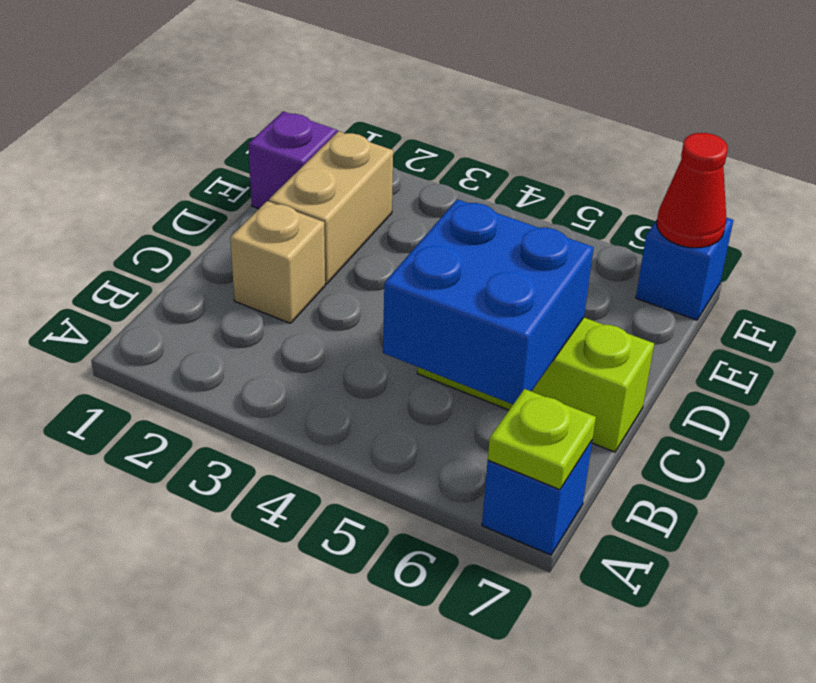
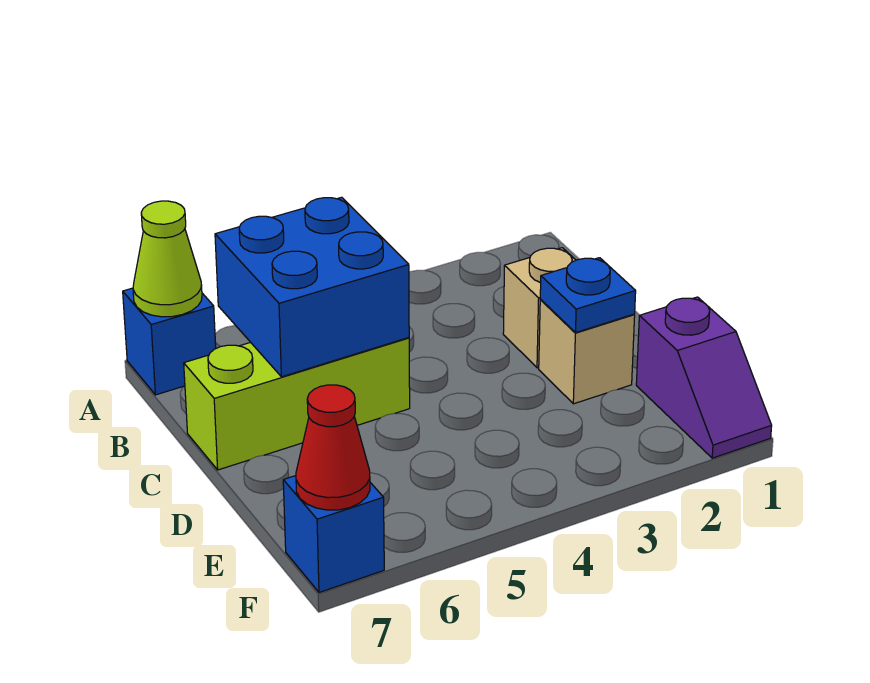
lime plate A7 level 2 -> lime cone A7 level 2
tan brick D2:E2 level 1 -> tan brick D2 level 1
none -> blue plate D2 level 2

